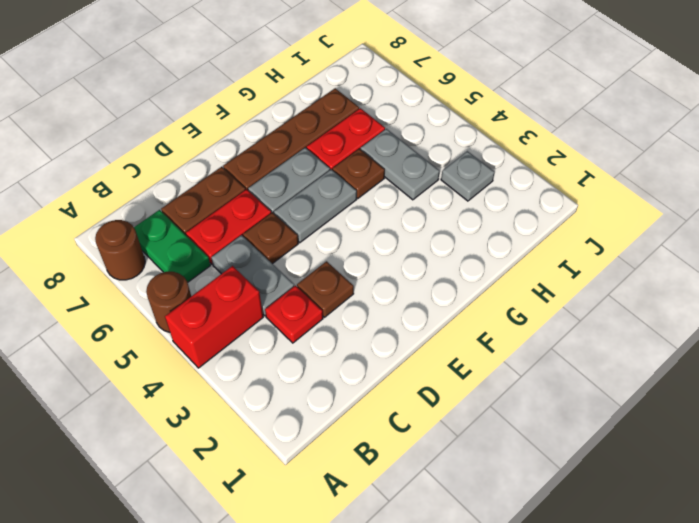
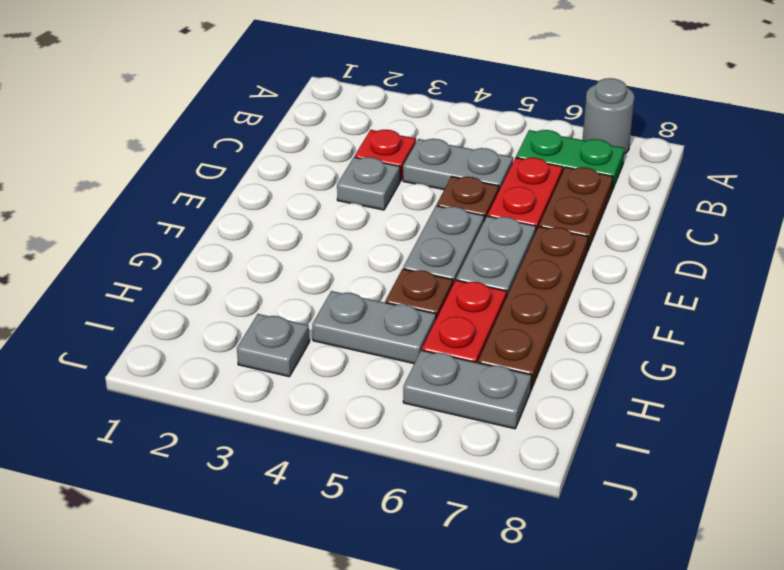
red brick A4:B4 level 1 -> none
brown round brick A5 level 1 -> none
brown round brick A7 level 1 -> grey round brick A7 level 1
brown plate D3 level 1 -> grey plate D3 level 1
none -> grey plate I6:I7 level 1

